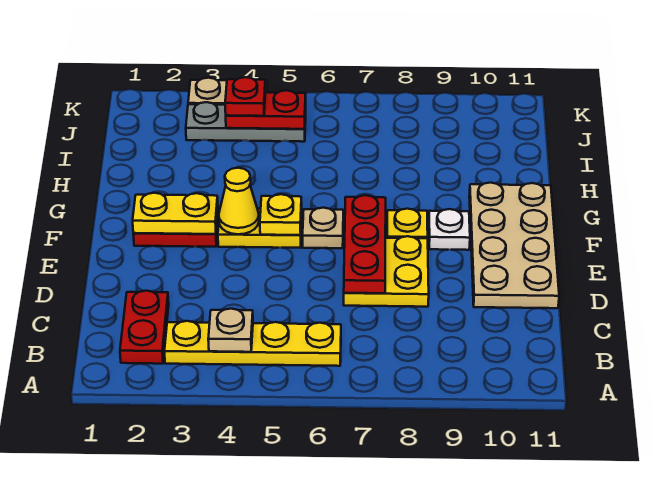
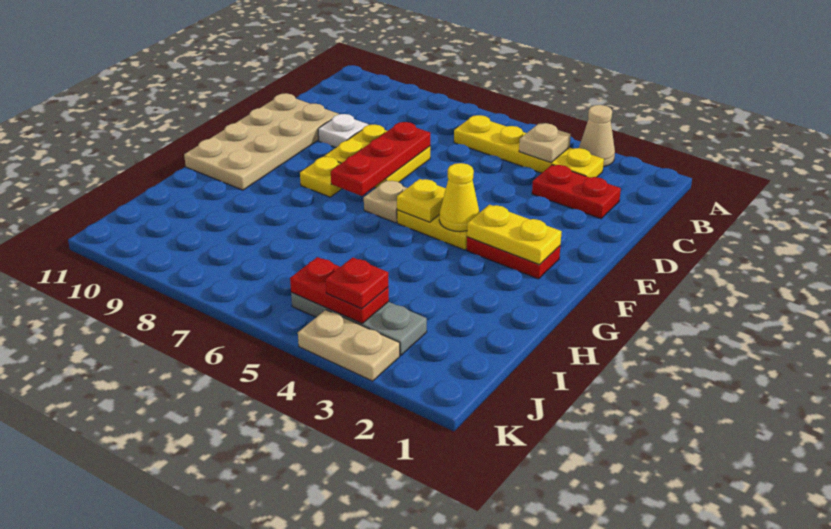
none -> tan cone A3 level 1
red plate B2:C2 level 1 -> red plate C2:C3 level 1
white plate F9 level 1 -> white plate D9 level 1

